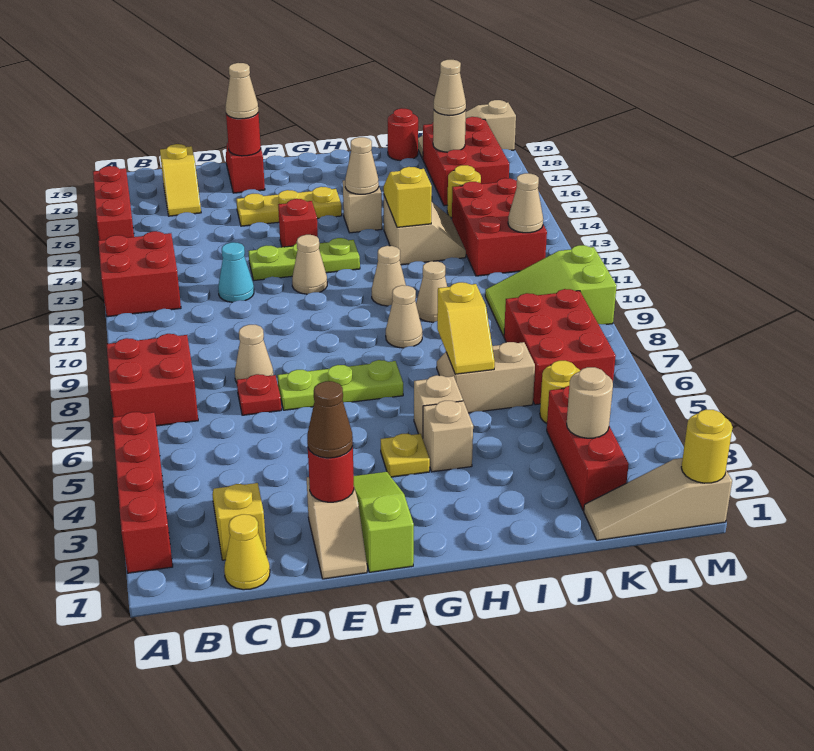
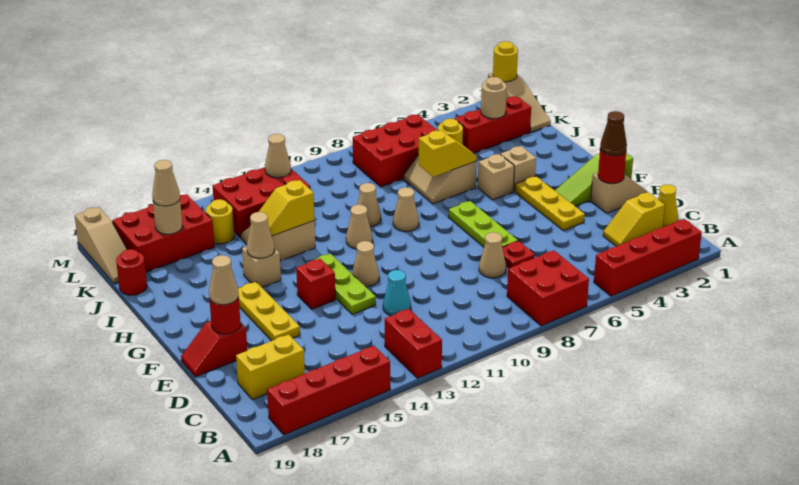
red brick A12:B13 level 1 -> red brick A13:B13 level 1
red brick A15:A17 level 1 -> red brick A15:A18 level 1
yellow slope C17:C18 level 1 top 18 -> yellow brick C17:C18 level 1
yellow plate G4 level 1 -> yellow plate E4:G4 level 1
lime slope K9:M10 level 1 top M -> none

